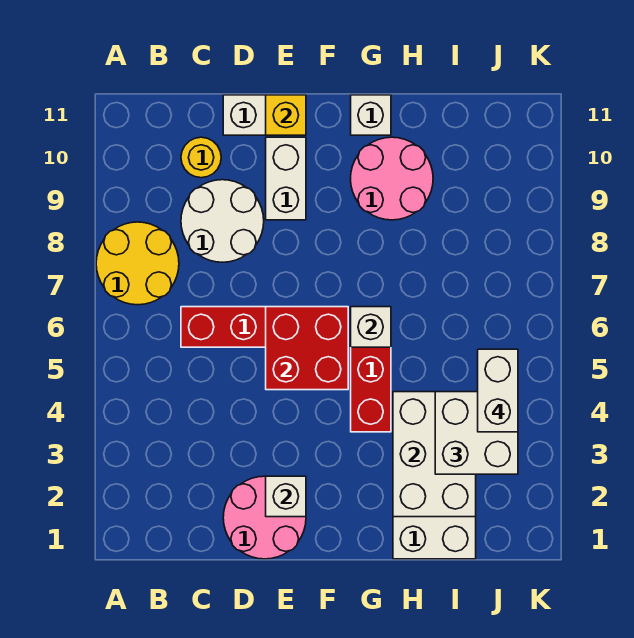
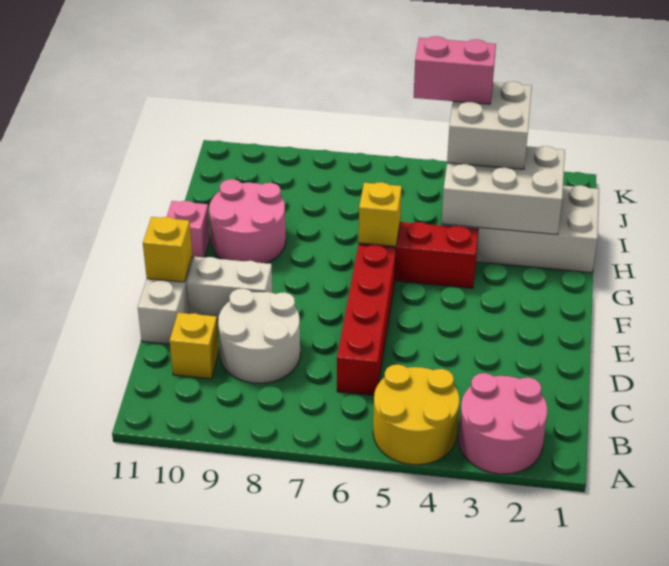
yellow round brick A7:B8 level 1 -> yellow round brick A4:B5 level 1
yellow round brick C10 level 1 -> yellow brick C10 level 1
pink round brick D1:E2 level 1 -> pink round brick A2:B3 level 1
white brick E2 level 2 -> none
red brick E5:F6 level 2 -> none
white brick G6 level 2 -> yellow brick G6 level 2
white brick G11 level 1 -> pink brick G11 level 1
white brick J4:J5 level 4 -> pink brick J4:J5 level 4

